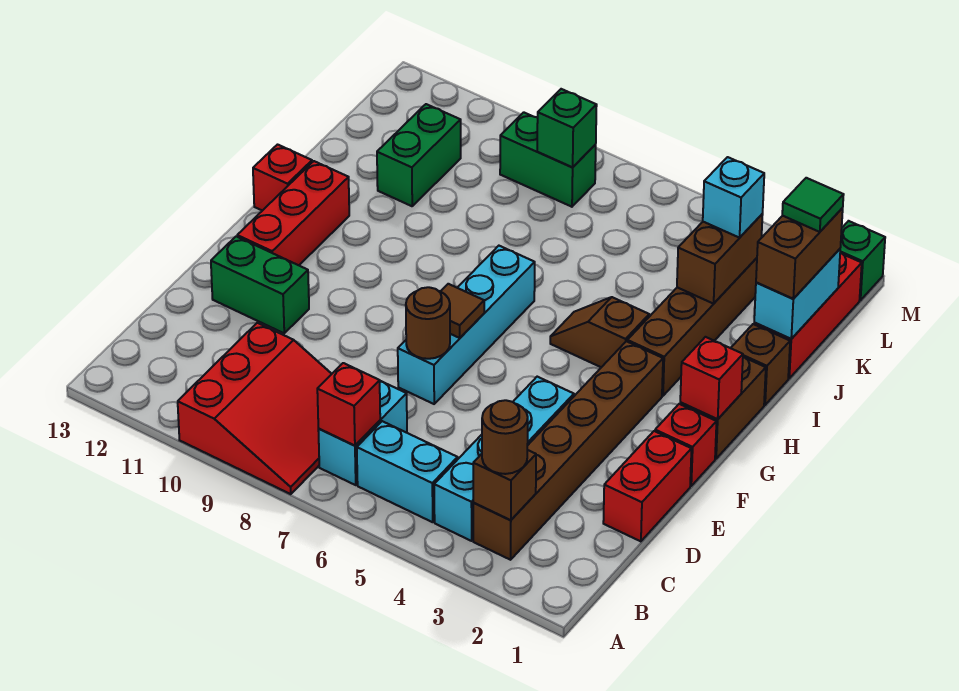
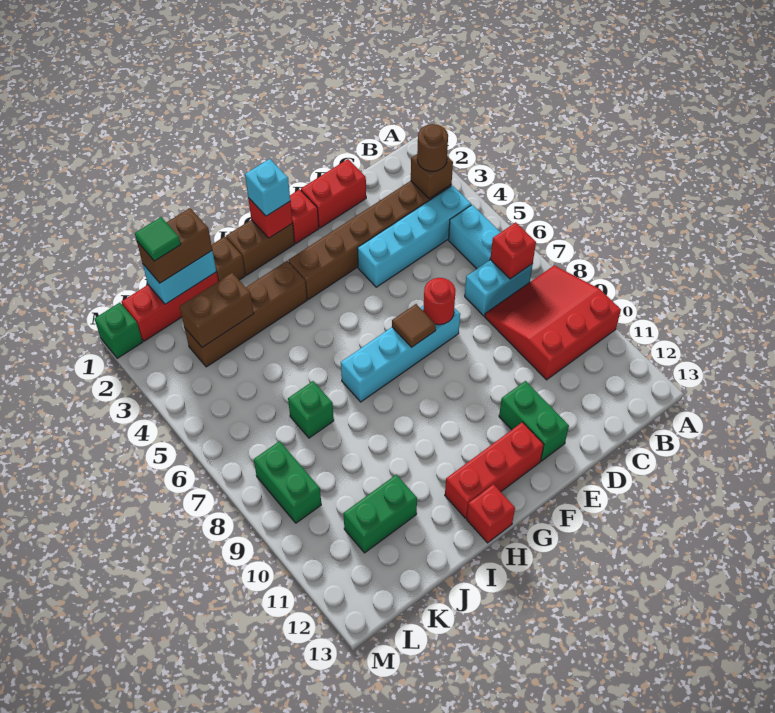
brown round brick E7 level 2 -> red round brick E7 level 2
brown slope H4:H5 level 1 top 4 -> none
cyan brick K3 level 3 -> cyan brick G1 level 3
green brick L8 level 2 -> green brick J7 level 1

